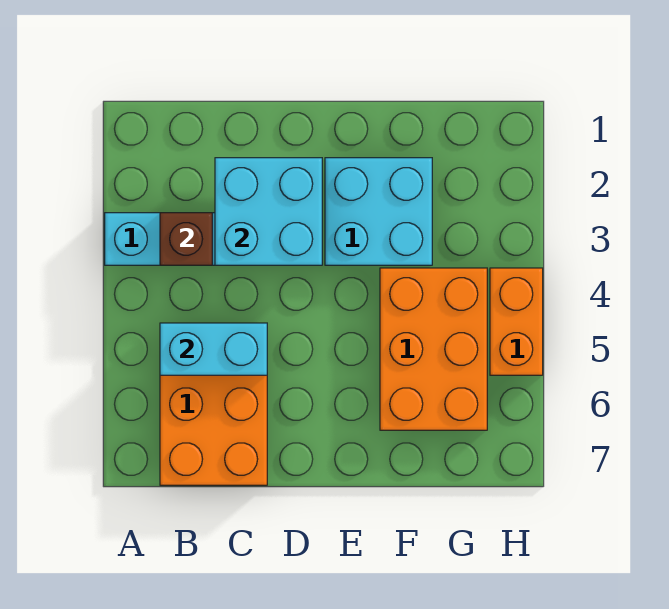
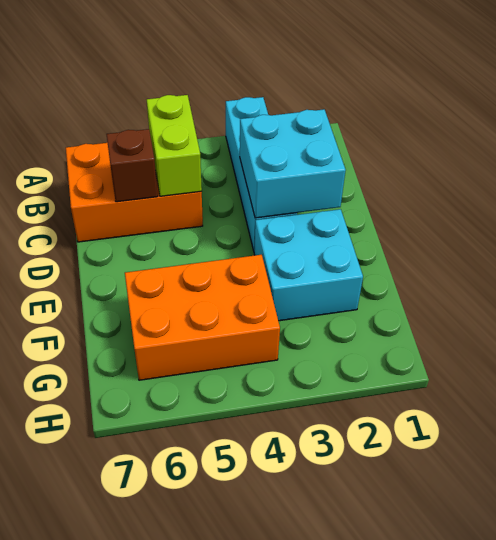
brown brick B3 level 2 -> brown brick C6 level 2
cyan brick B5:C5 level 2 -> lime brick B5:C5 level 2
orange brick H4:H5 level 1 -> none

